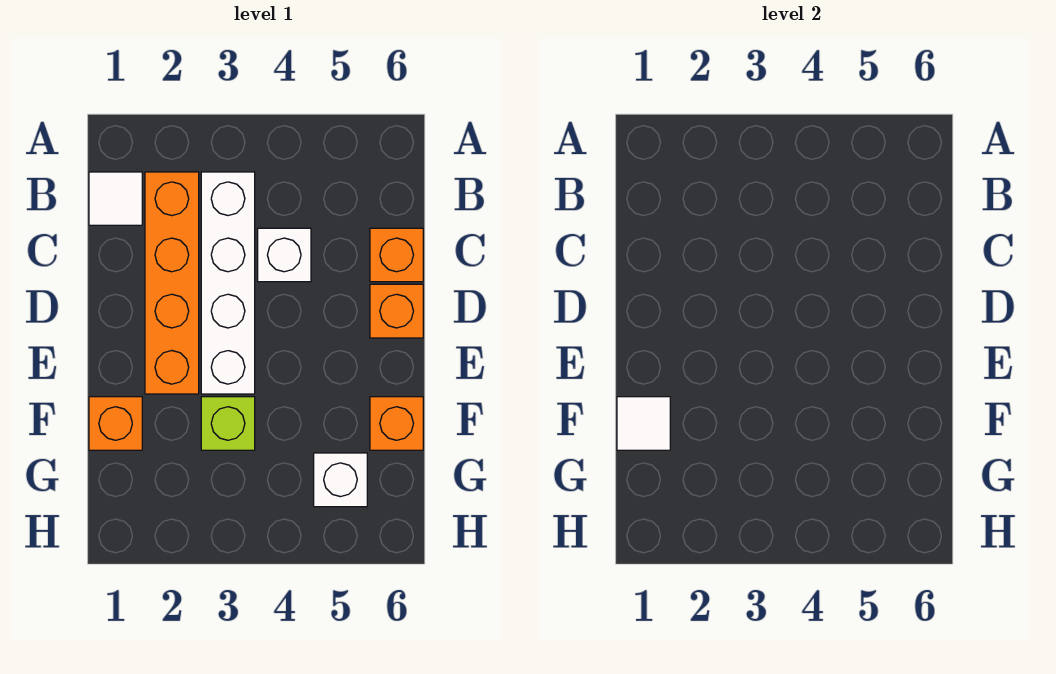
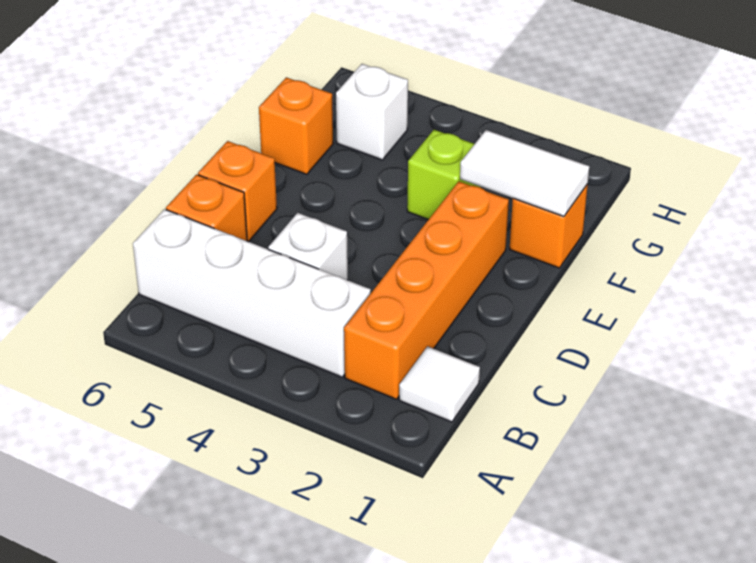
white brick B3:E3 level 1 -> white brick B3:B6 level 1
white tile F1 level 2 -> white tile F1:F2 level 2

